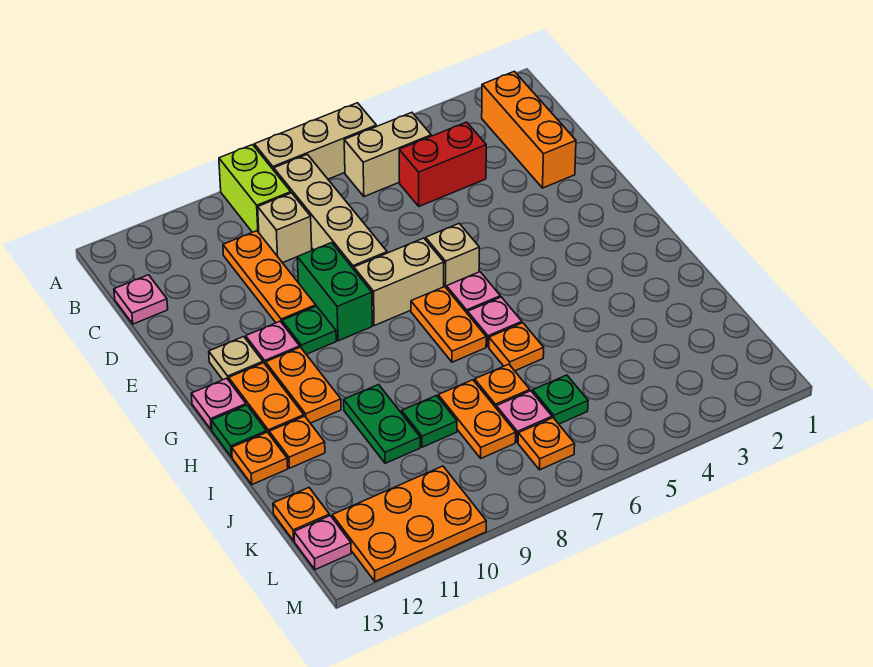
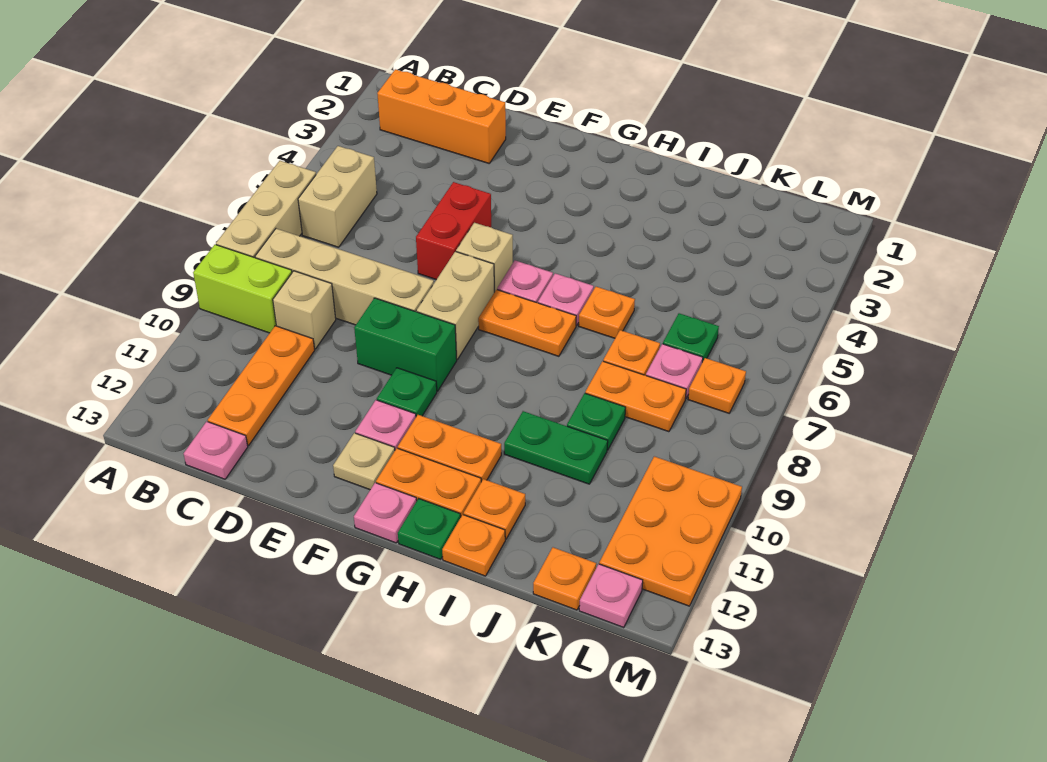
red brick C4:C5 level 1 -> red brick E5:E6 level 1
orange plate C10:E10 level 1 -> orange plate C10:C12 level 1

